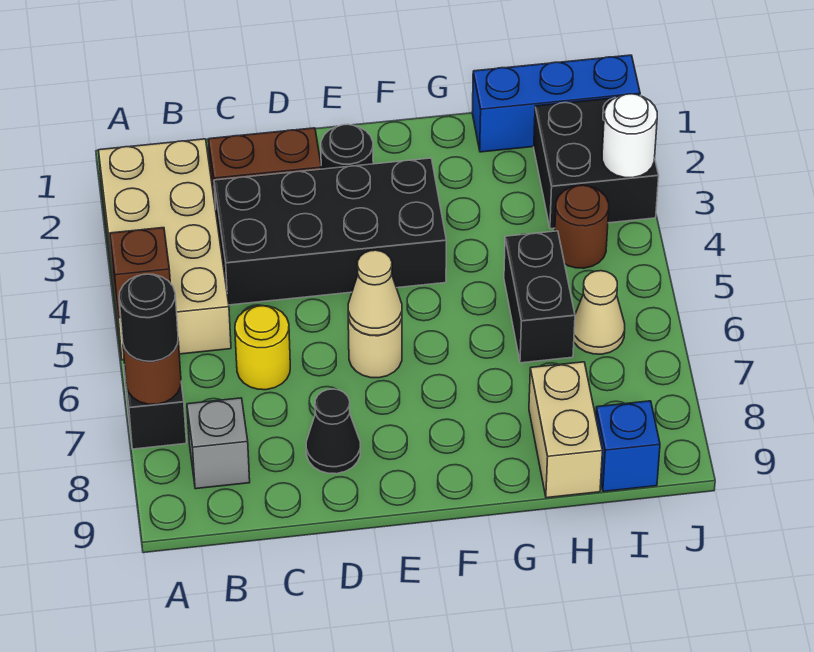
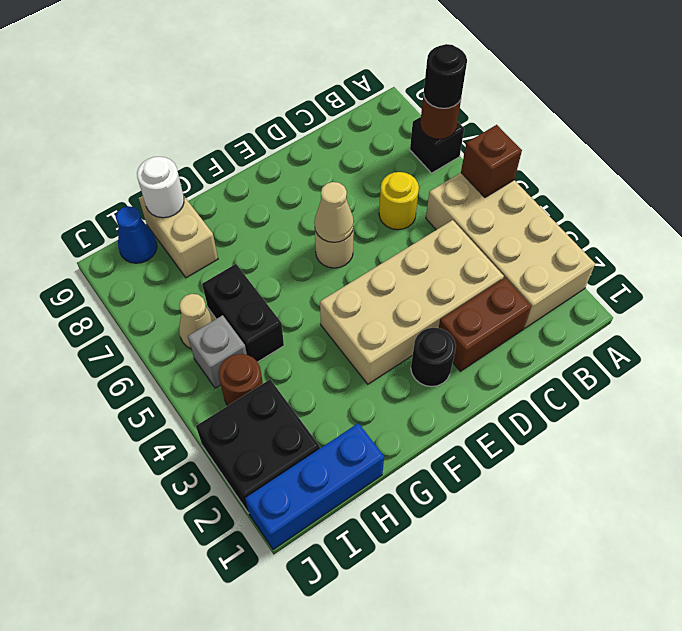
grey brick B8 level 1 -> grey brick I5 level 1
black brick C3:F4 level 1 -> tan brick C3:F4 level 1
black cone D8 level 1 -> none
blue brick I9 level 1 -> blue cone I9 level 1
white round brick J3 level 2 -> white round brick H9 level 2

